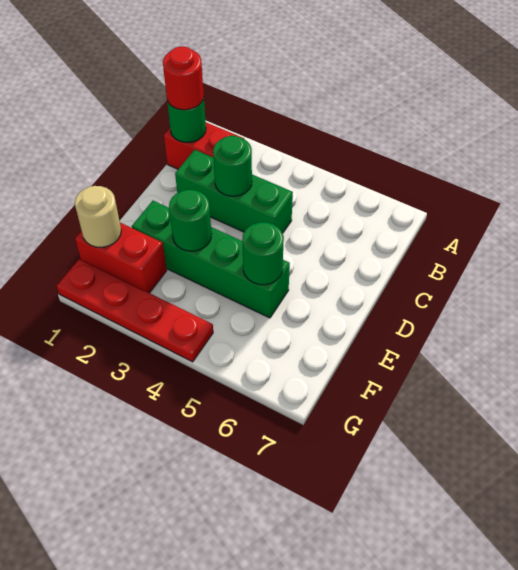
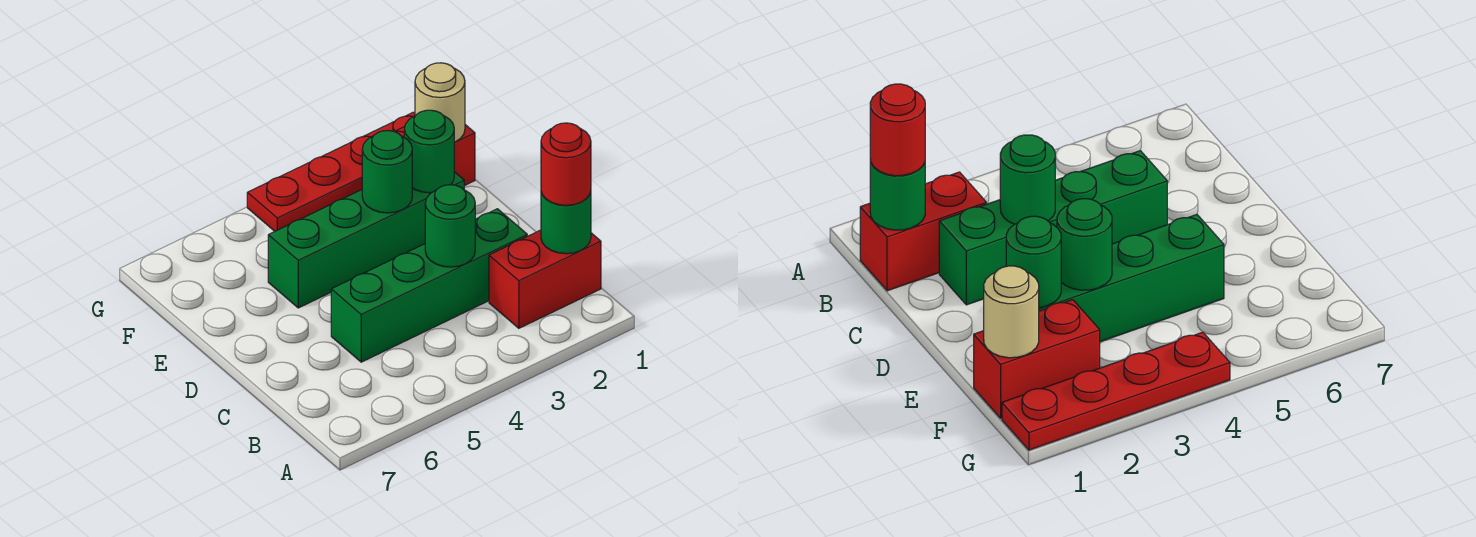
green brick C2:C4 level 1 -> green brick C2:C5 level 1
green round brick E5 level 2 -> green round brick E2 level 2

